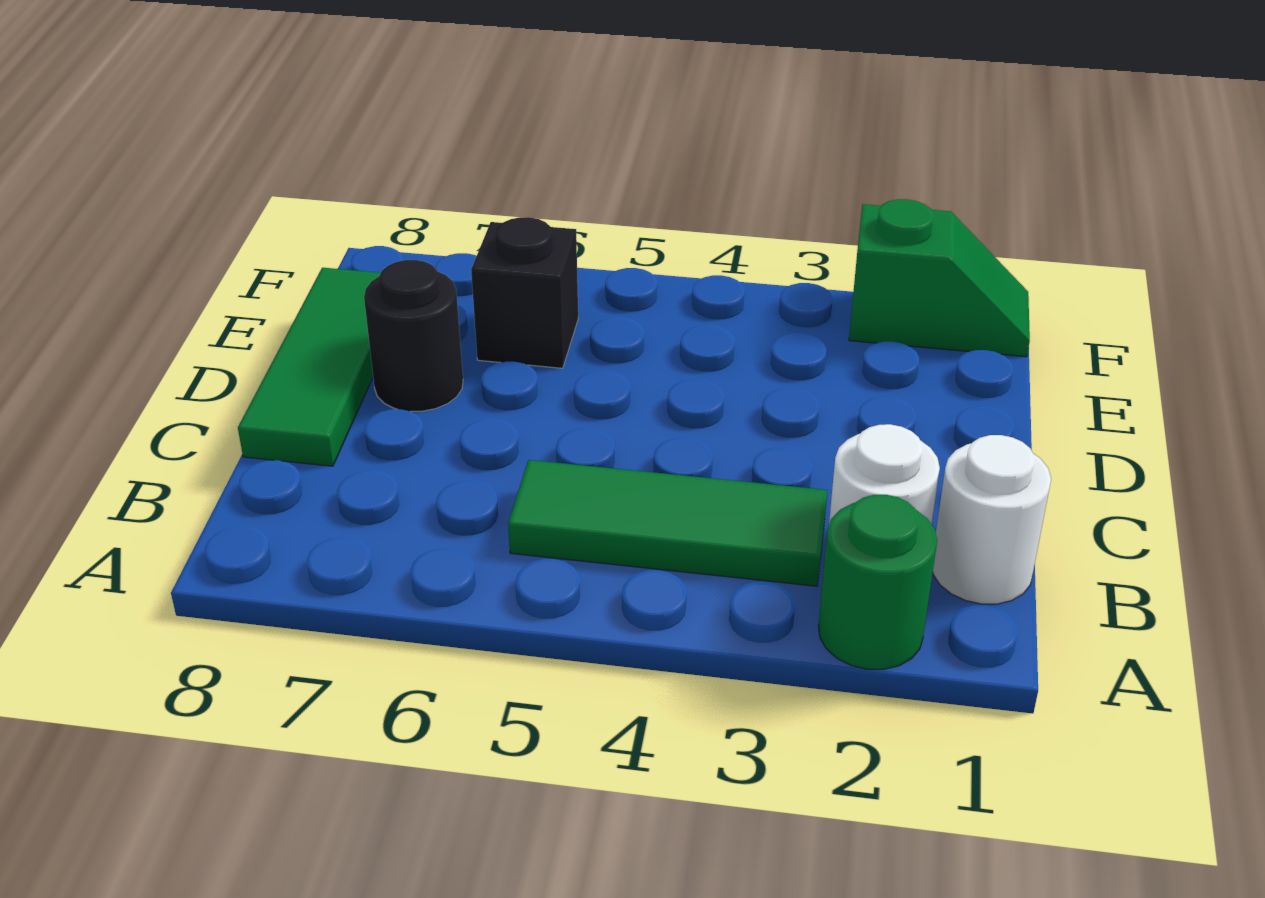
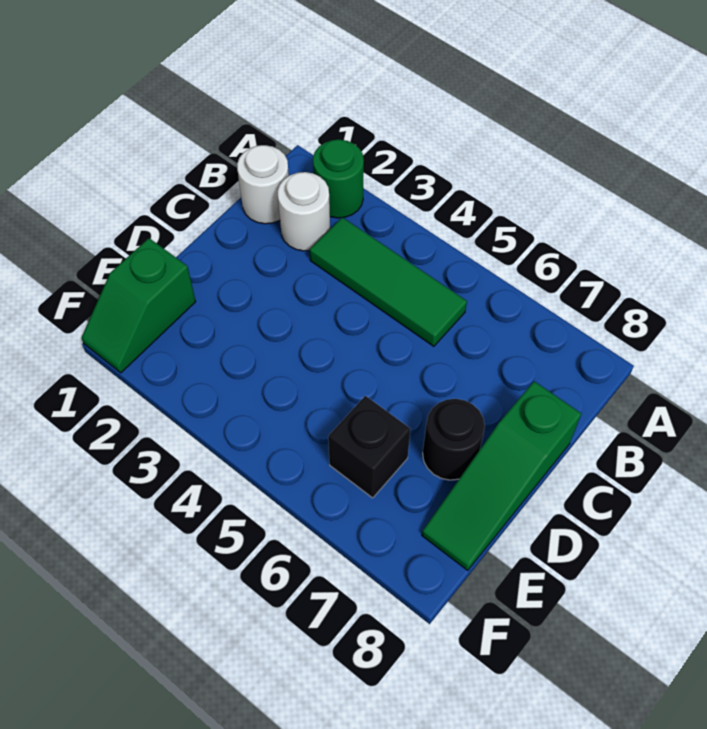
green tile C8:E8 level 1 -> green slope C8:E8 level 1 top C
green slope F1:F2 level 1 top 2 -> green slope E1:F1 level 1 top E

